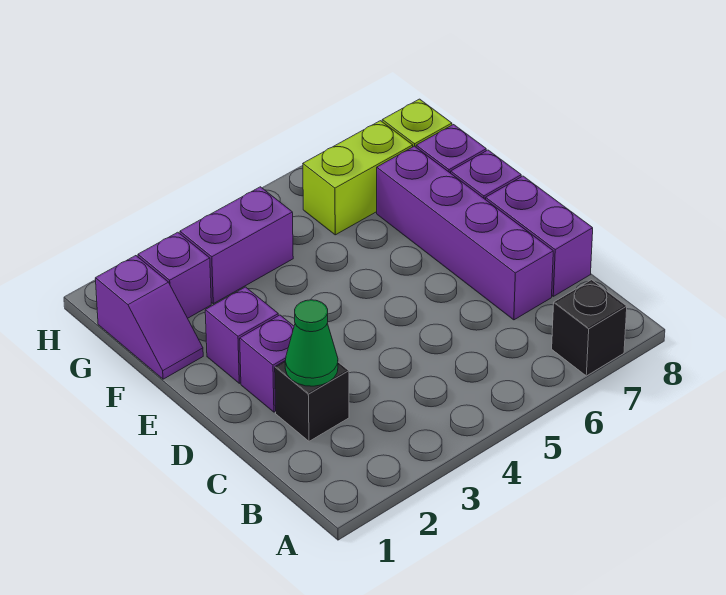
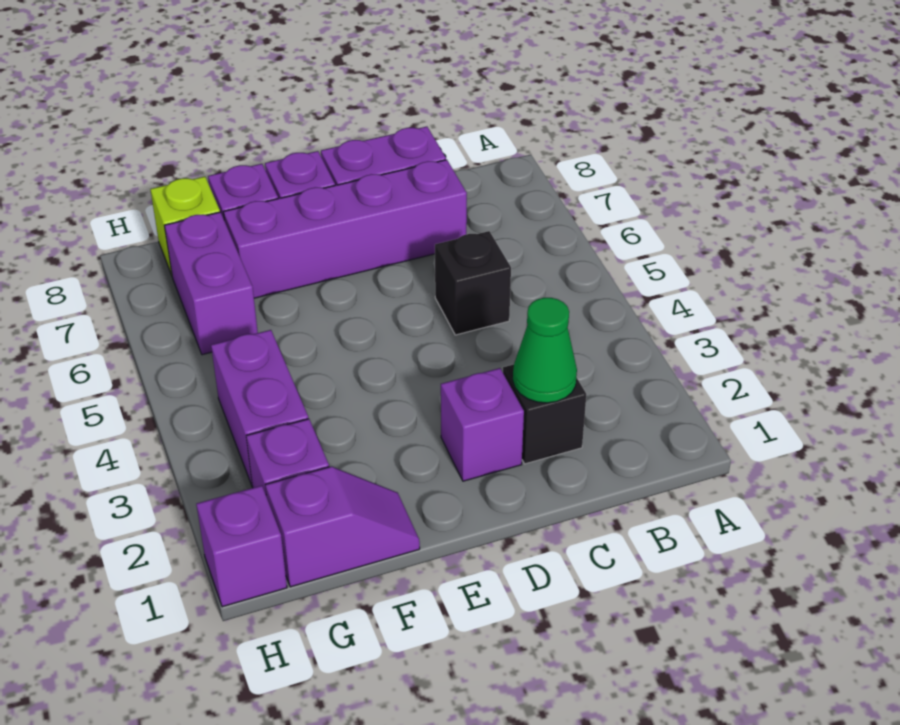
black brick A7 level 1 -> black brick C5 level 1
purple brick E2 level 1 -> purple brick H1 level 1
lime brick G6:G7 level 1 -> purple brick G6:G7 level 1

